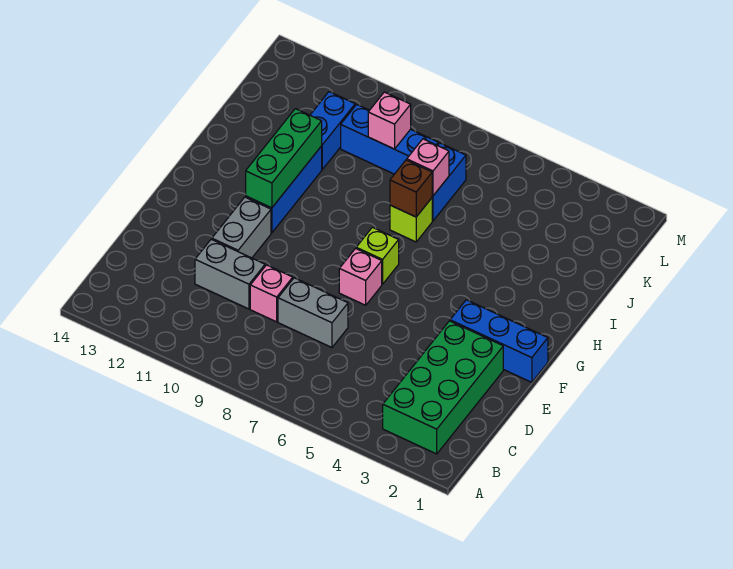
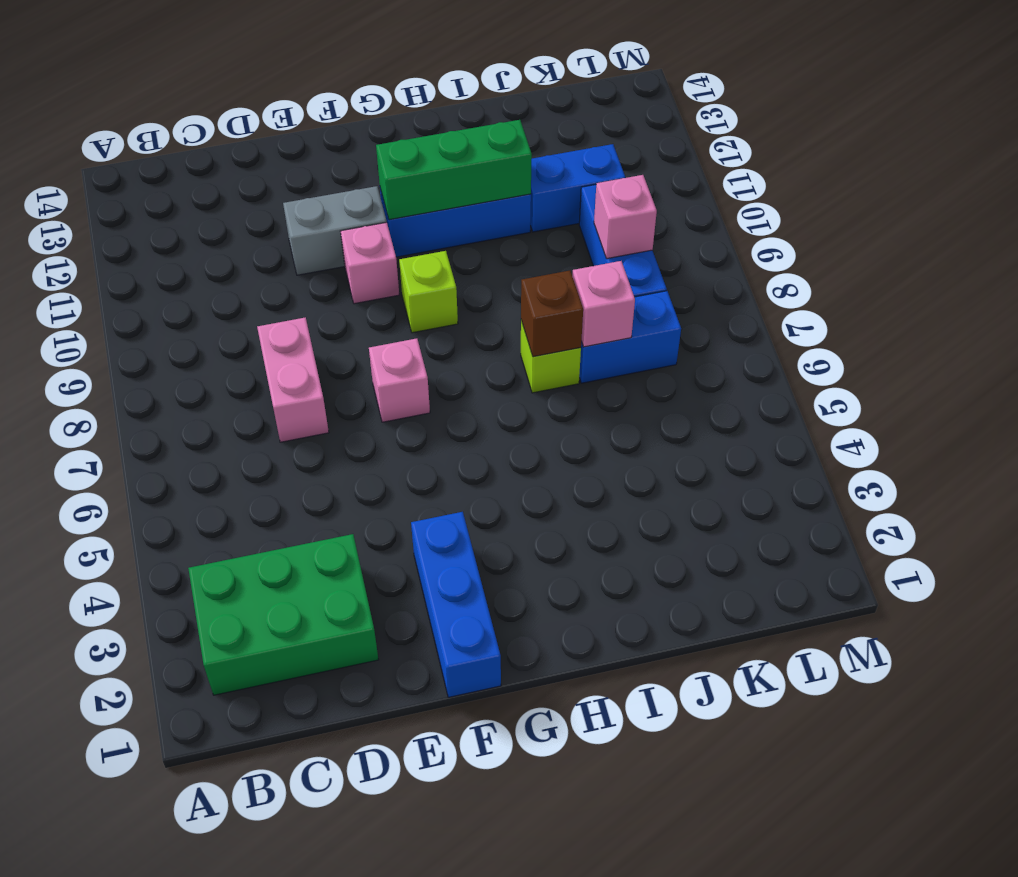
green brick B2:E3 level 1 -> green brick B2:D3 level 1
grey brick D7:D8 level 1 -> pink brick D7:D8 level 1
pink brick D9 level 1 -> pink brick F10 level 1
grey brick D10:D11 level 1 -> none
lime brick G7 level 1 -> lime brick G9 level 1

